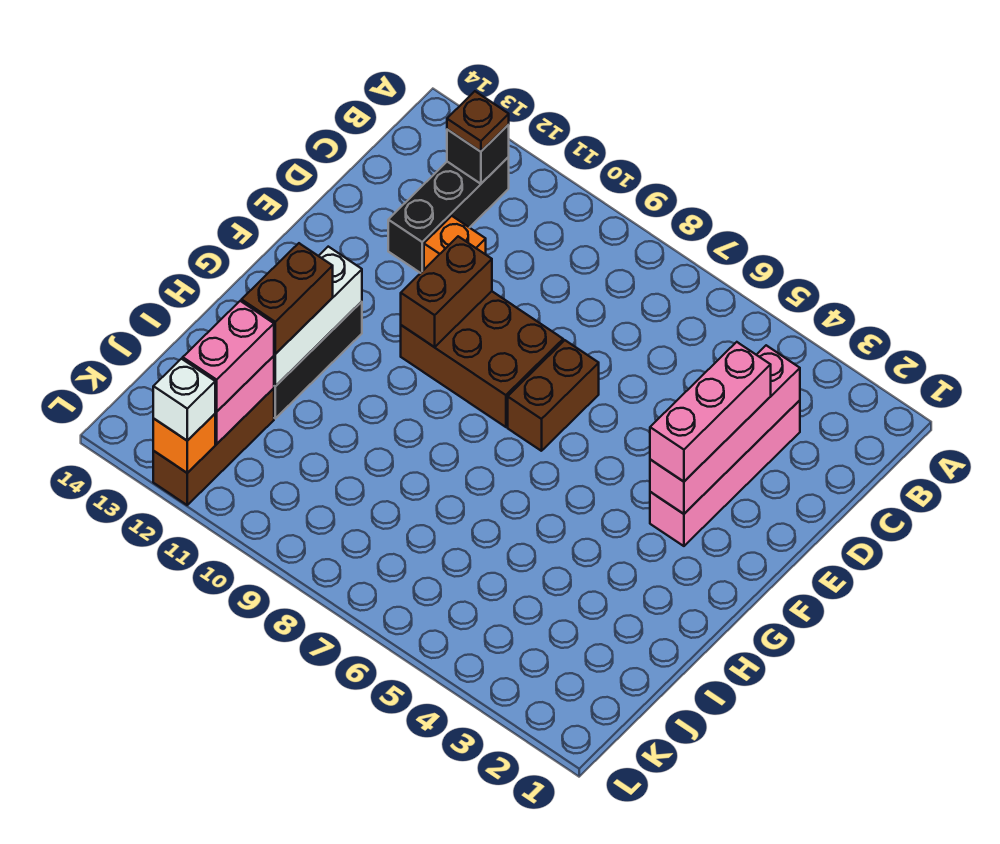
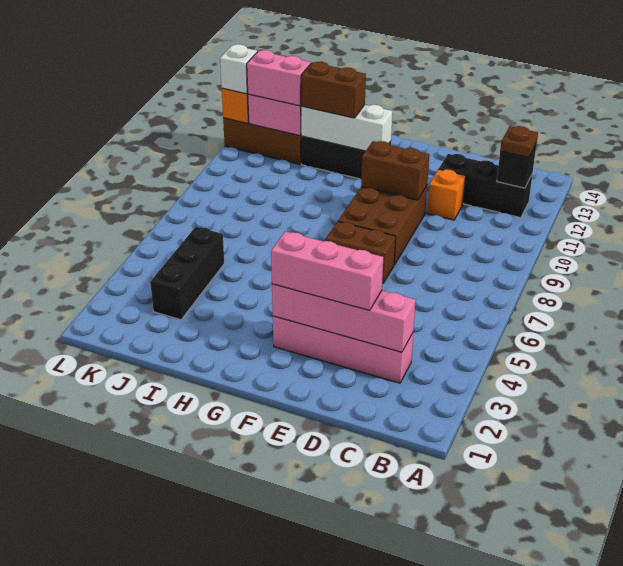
none -> black brick J3:J5 level 1

